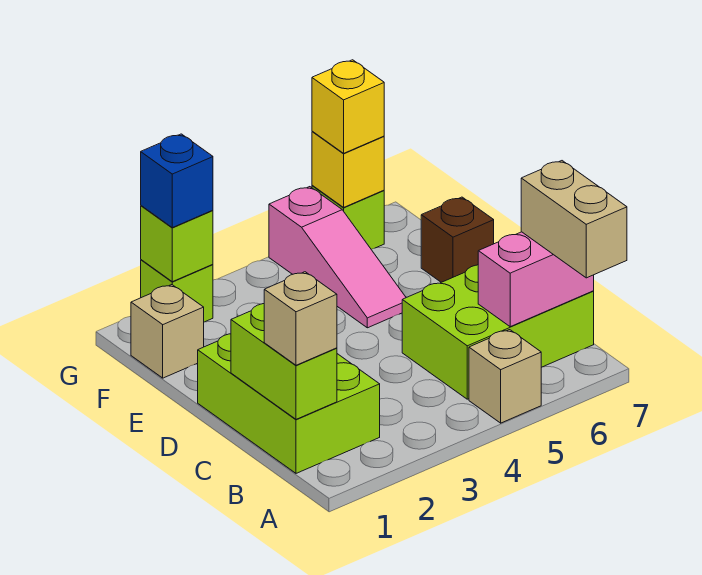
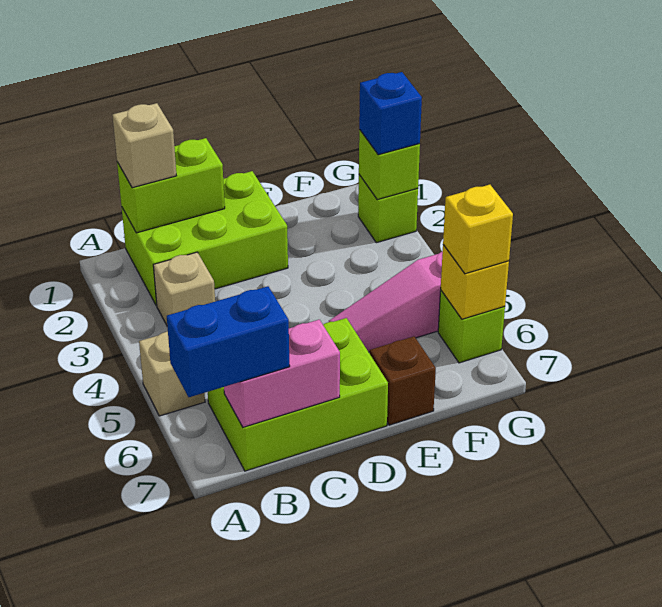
tan brick A7:B7 level 3 -> blue brick A7:B7 level 3
lime brick B5:C7 level 1 -> lime brick B6:D7 level 1
pink brick B6:B7 level 2 -> pink brick B7:C7 level 2
tan brick F1 level 1 -> tan brick B3 level 1

